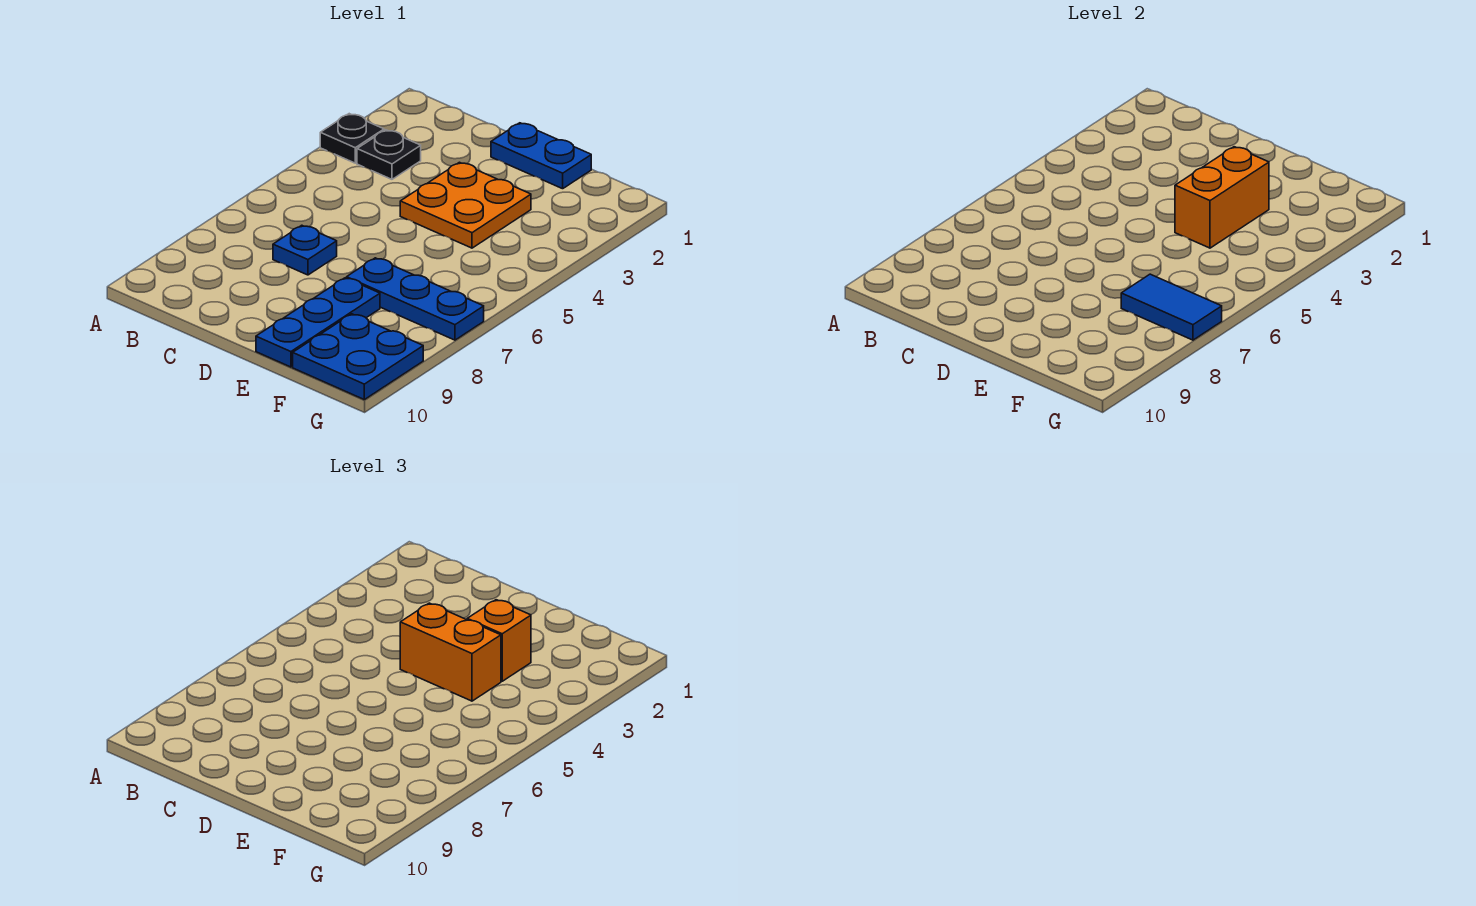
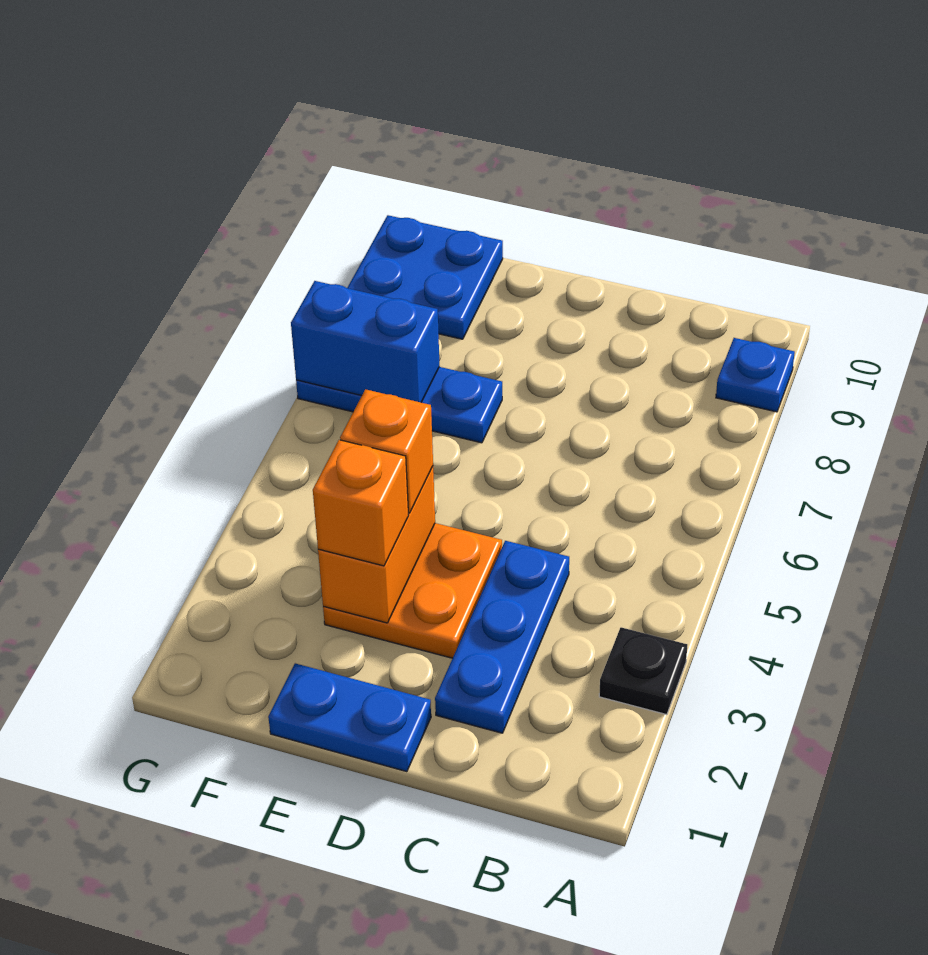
black plate B3 level 1 -> none
blue plate C7 level 1 -> blue plate A9 level 1
orange brick D4:E4 level 3 -> orange brick E4 level 3
blue plate E8:E10 level 1 -> blue plate C2:C4 level 1
blue tile F7:G7 level 2 -> blue brick F7:G7 level 2

